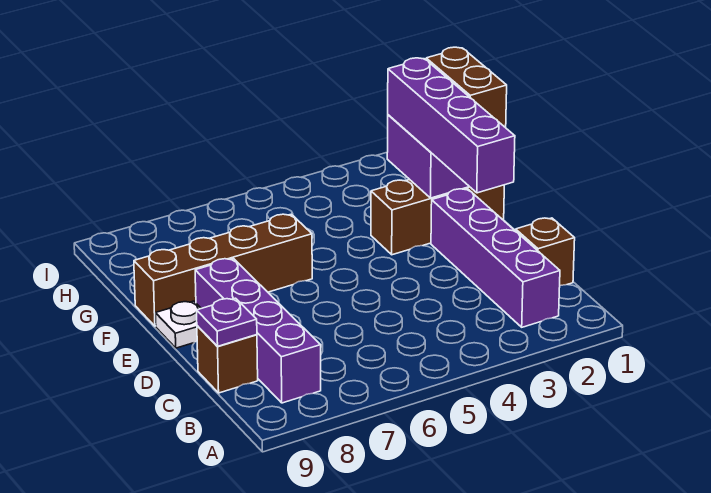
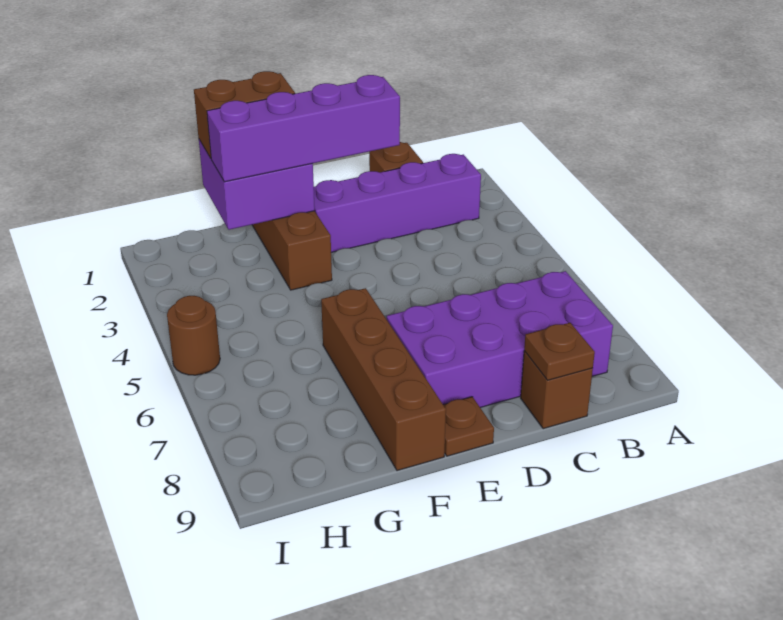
purple brick B8:E8 level 1 -> purple brick B7:E8 level 1
purple plate C9 level 2 -> brown plate C9 level 2
white plate E9 level 1 -> brown plate E9 level 1
none -> brown round brick I5 level 1

